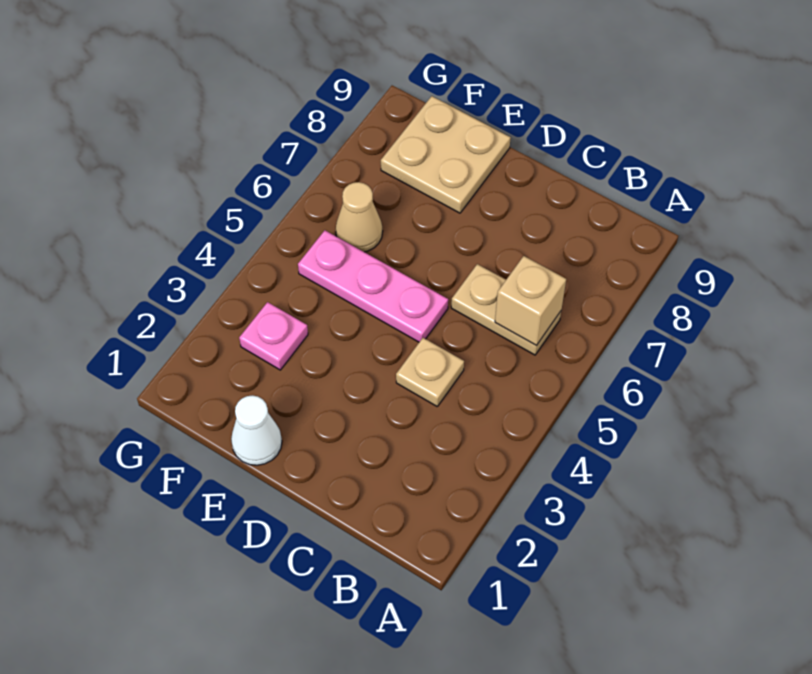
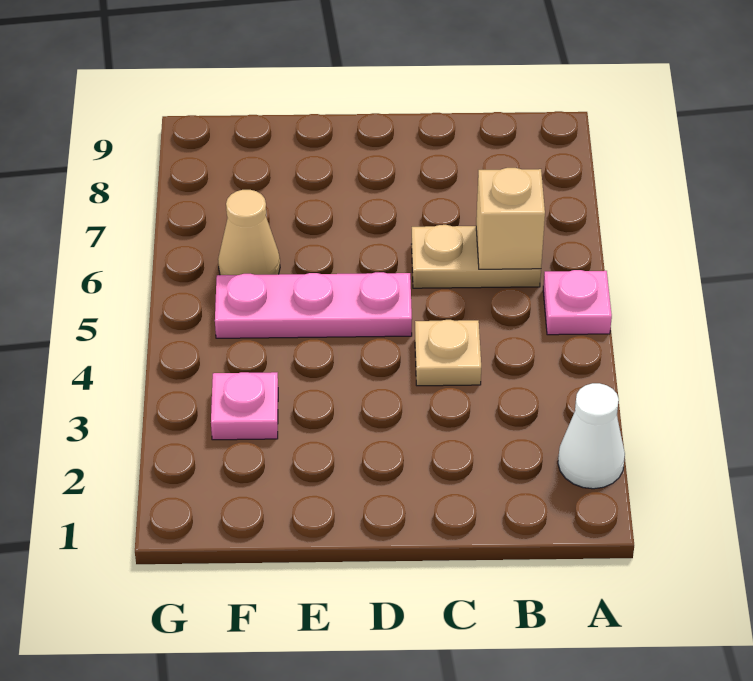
none -> pink plate A5 level 1
white cone E1 level 1 -> white cone A2 level 1
tan plate E8:F9 level 1 -> none

